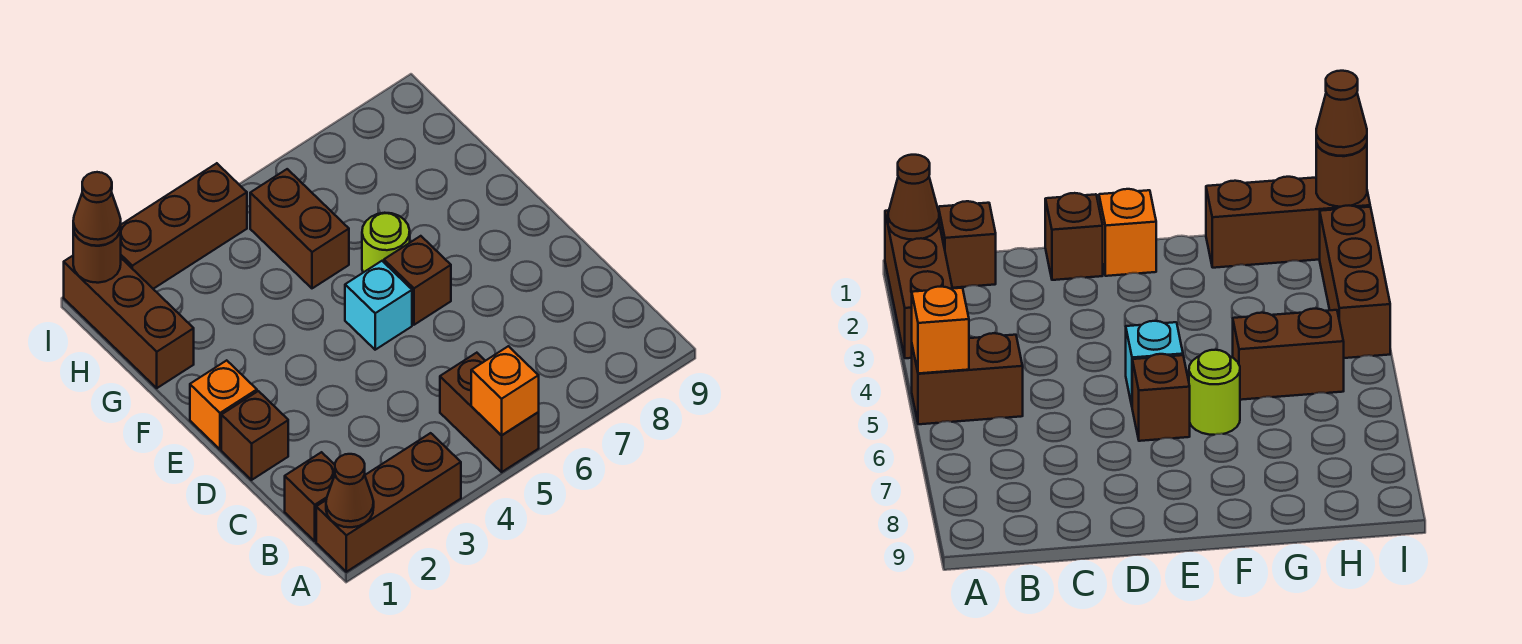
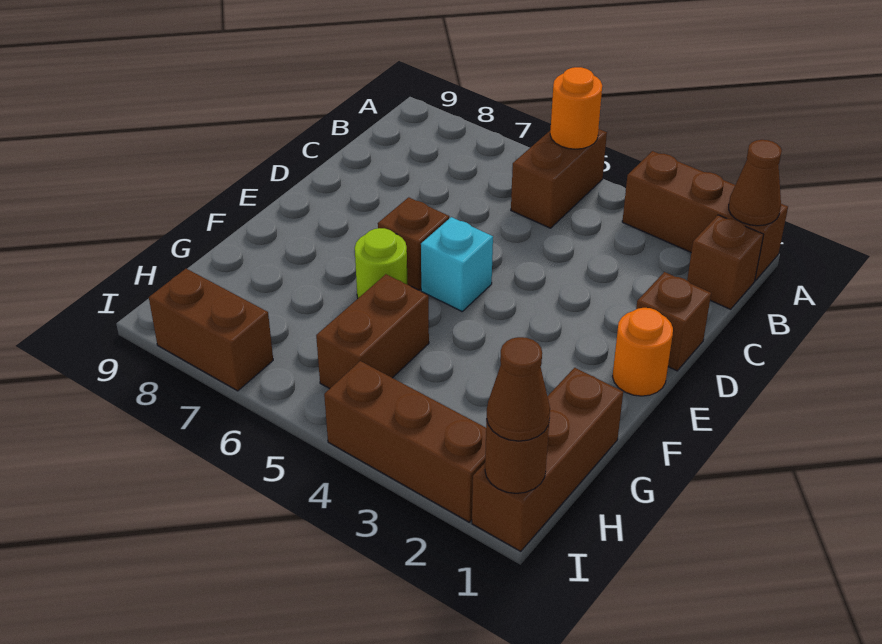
orange brick A5 level 2 -> orange round brick A5 level 2
orange brick E1 level 1 -> orange round brick E1 level 1
none -> brown brick I7:I8 level 1

